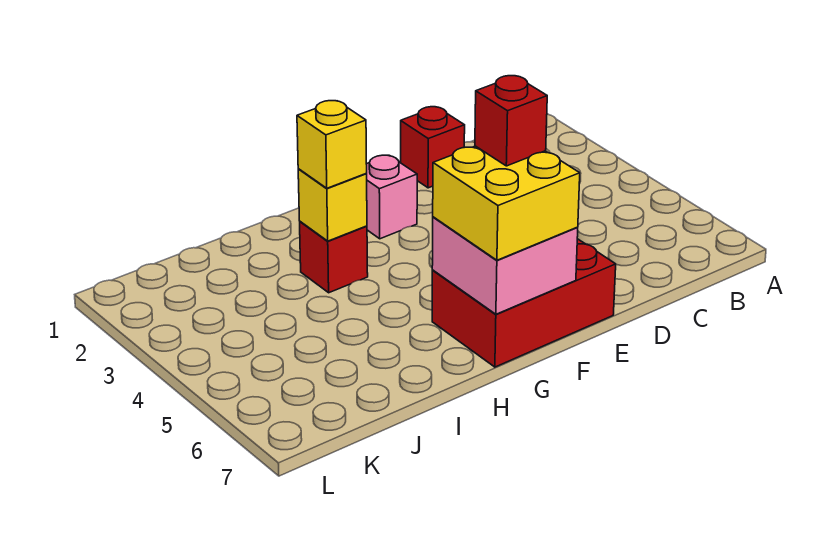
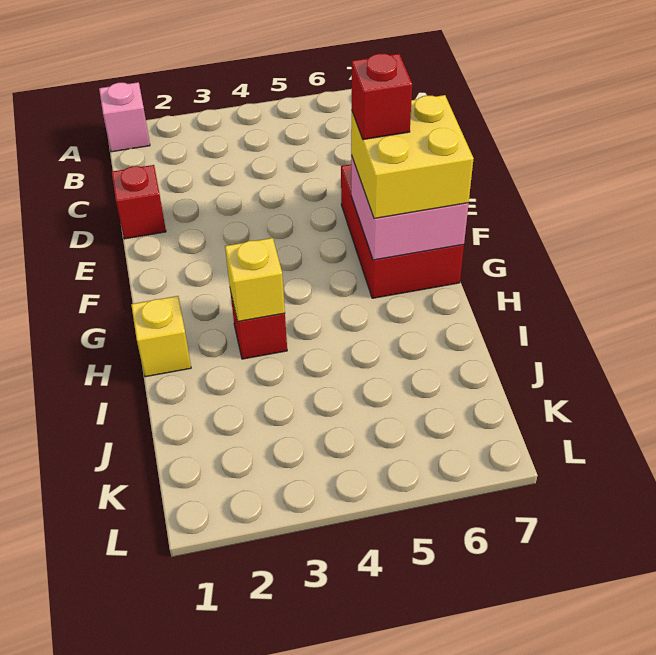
pink brick F2 level 1 -> pink brick A1 level 1
yellow brick H3 level 3 -> yellow brick H1 level 1

